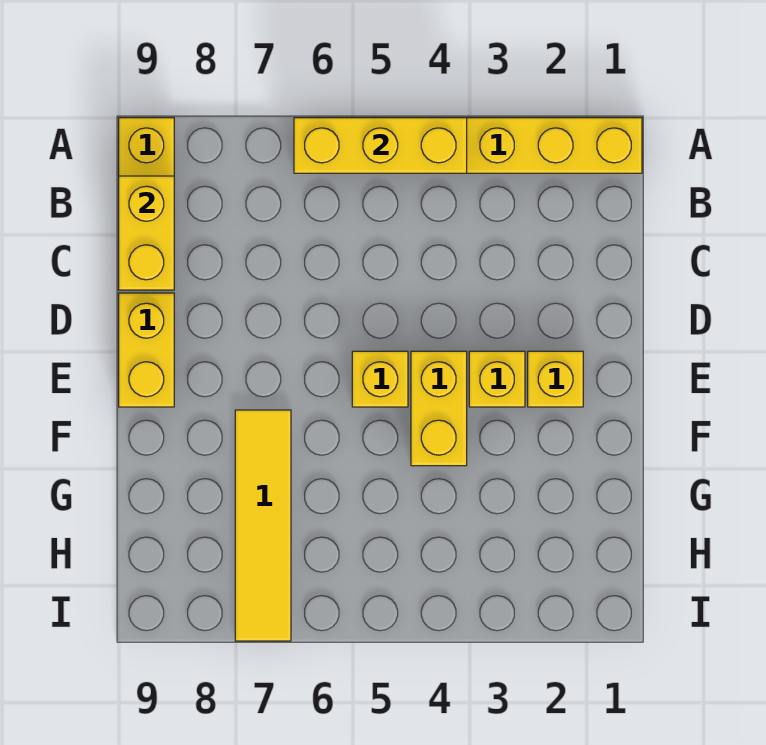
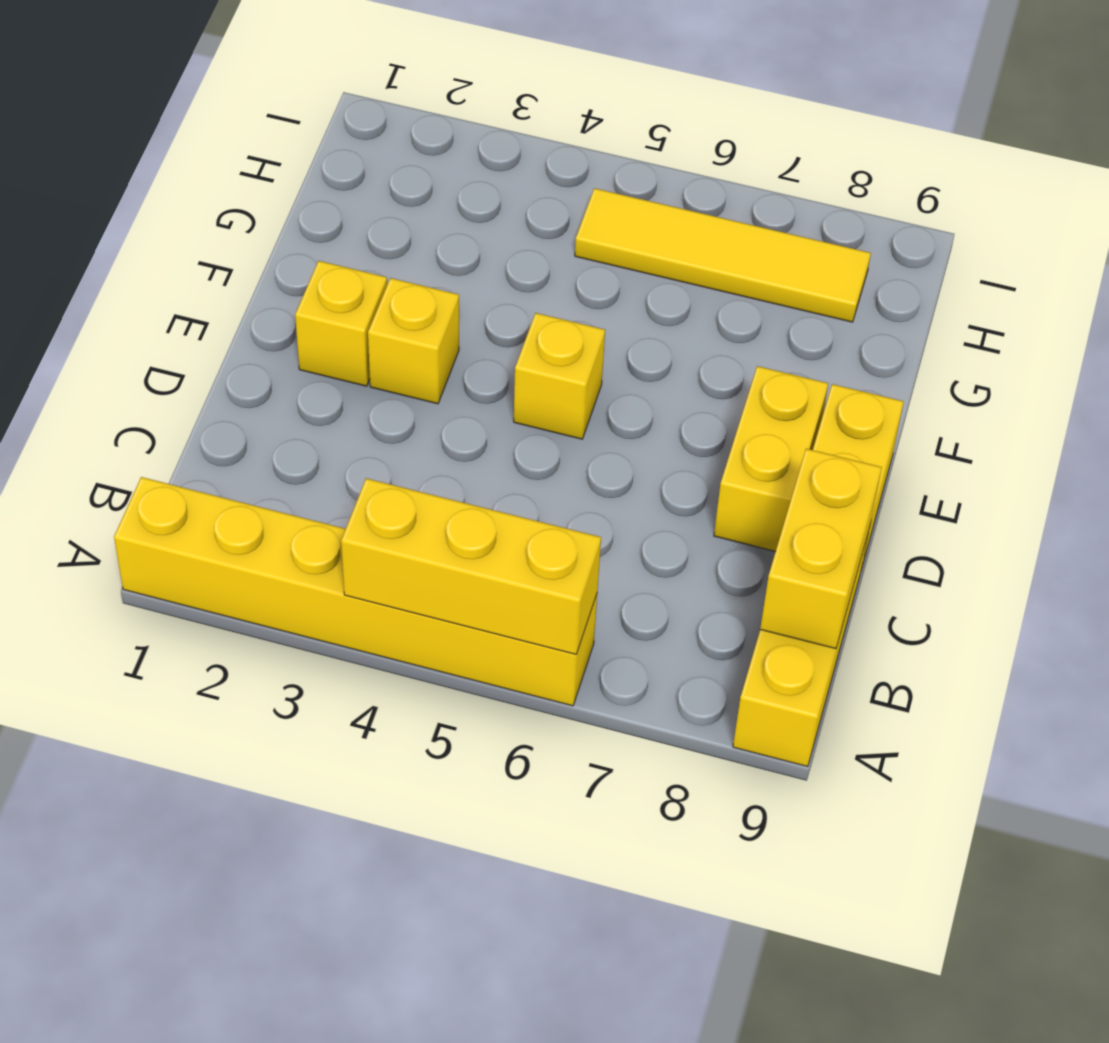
yellow brick E4:F4 level 1 -> yellow brick D8:E8 level 1
yellow tile F7:I7 level 1 -> yellow tile H5:H8 level 1

